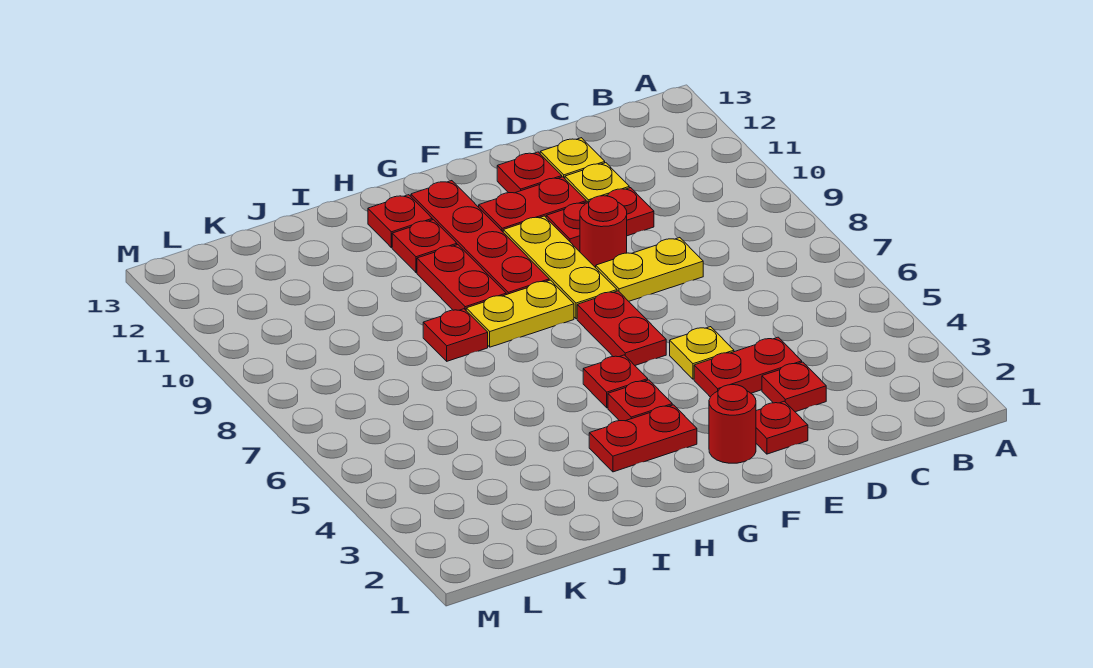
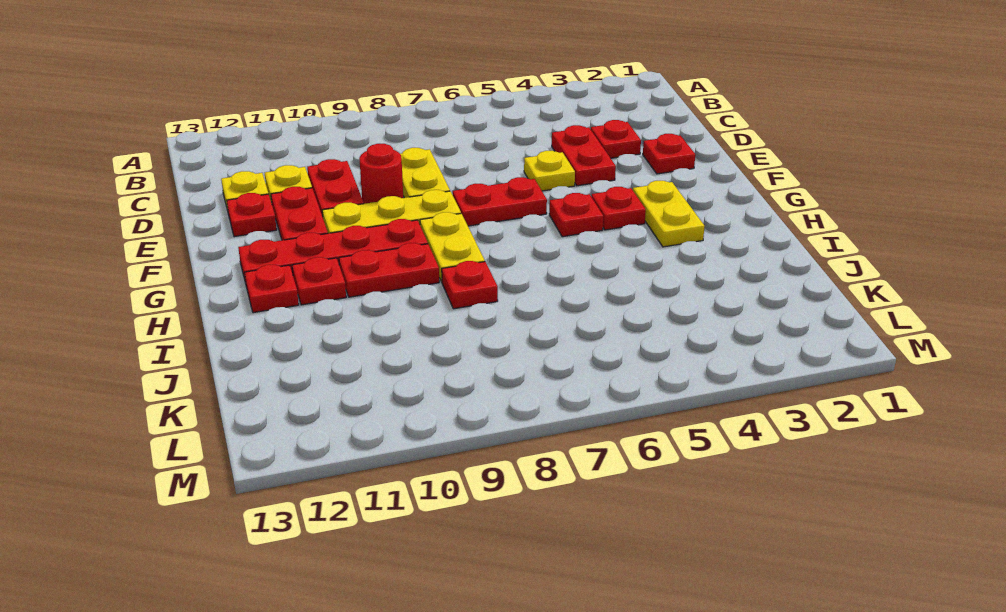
red round brick F2 level 1 -> none
red plate G3:H3 level 1 -> yellow plate G3:H3 level 1

